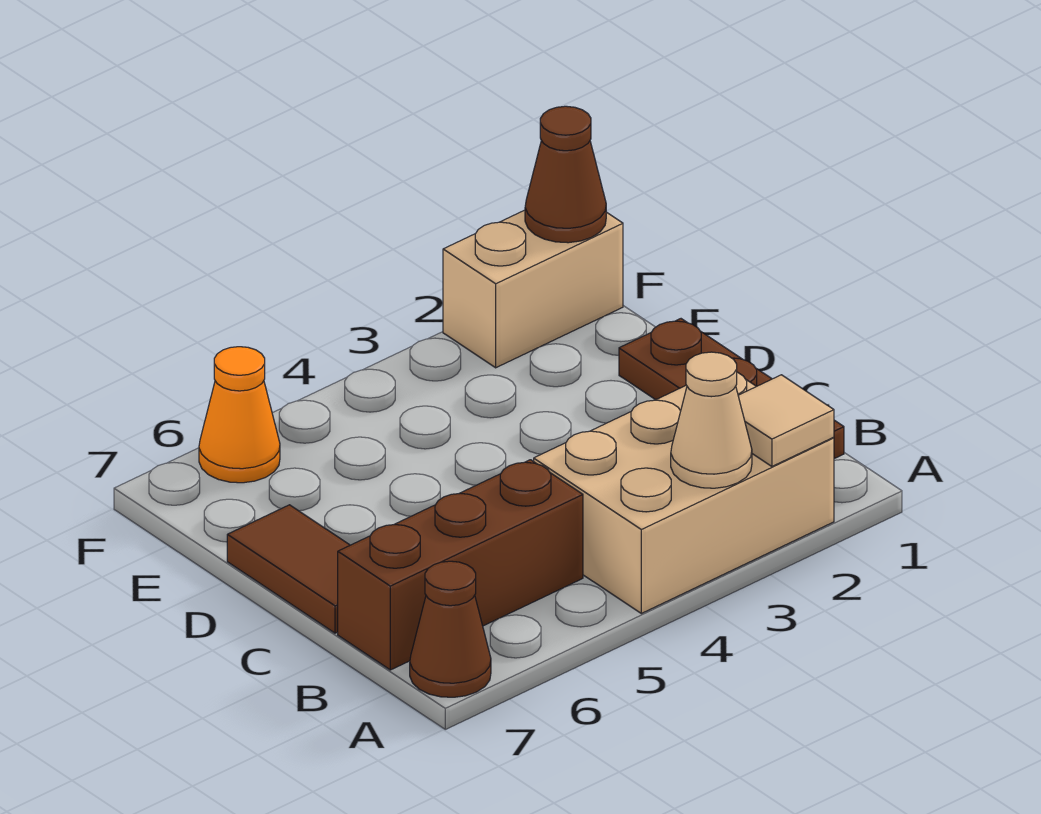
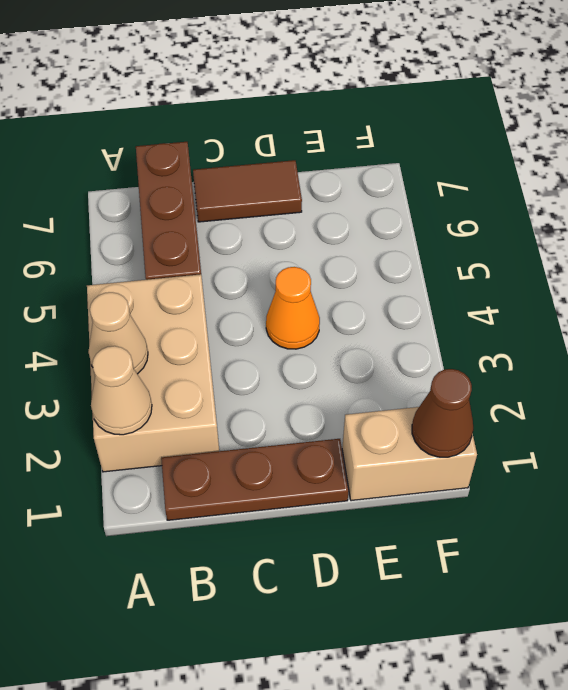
tan tile A2 level 2 -> tan cone A2 level 2
brown cone A7 level 1 -> none
tan brick F1:F2 level 1 -> tan brick E1:F1 level 1
orange cone F6 level 1 -> orange cone D4 level 1

